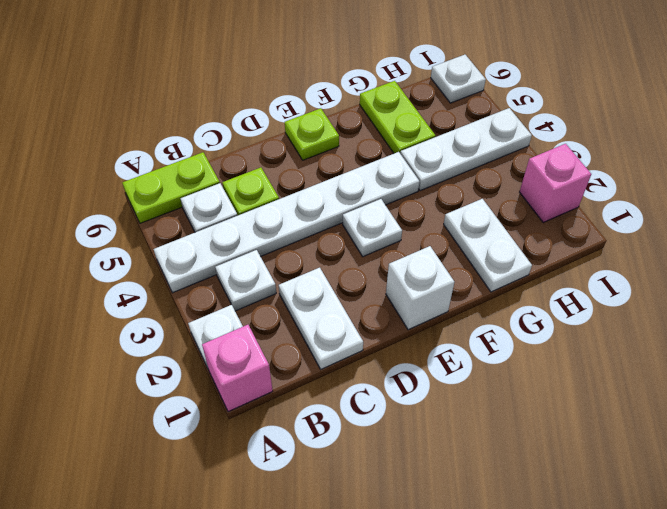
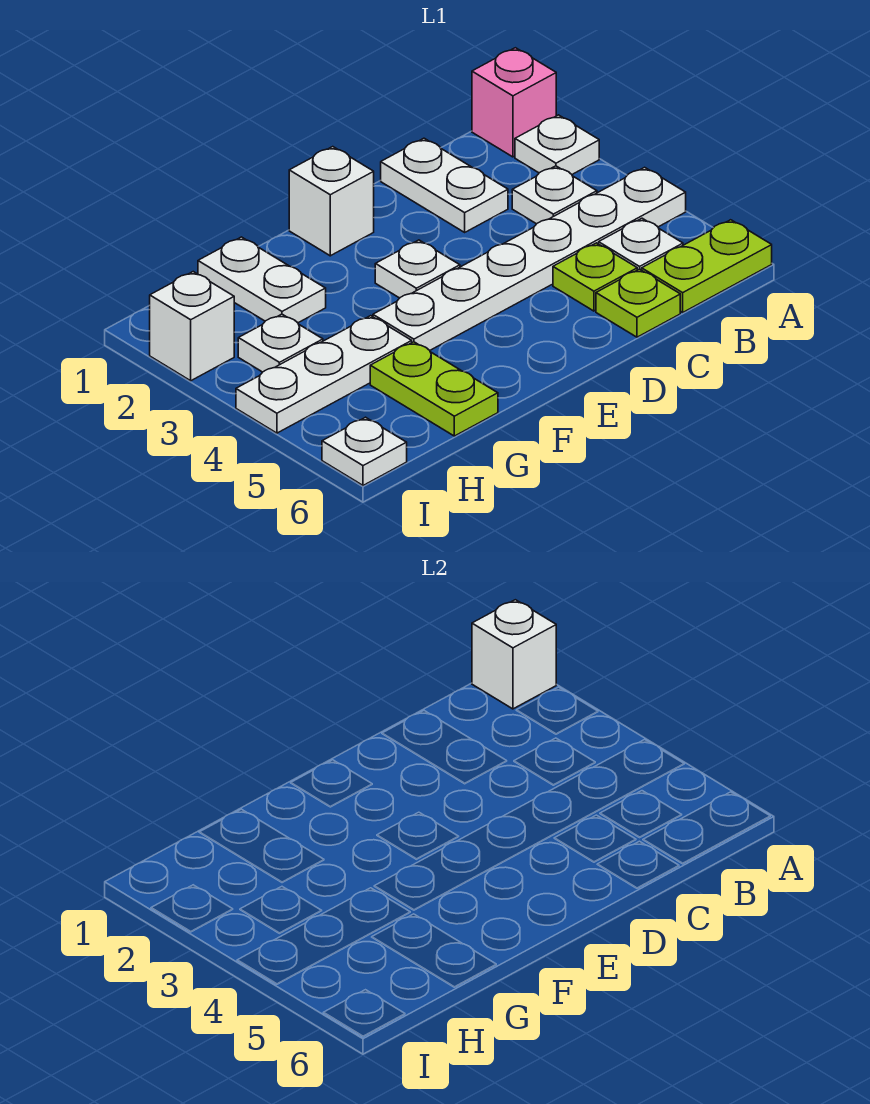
none -> white brick A1 level 2
lime plate E6 level 1 -> lime plate C6 level 1
none -> white plate H3 level 1
pink brick I2 level 1 -> white brick I2 level 1

